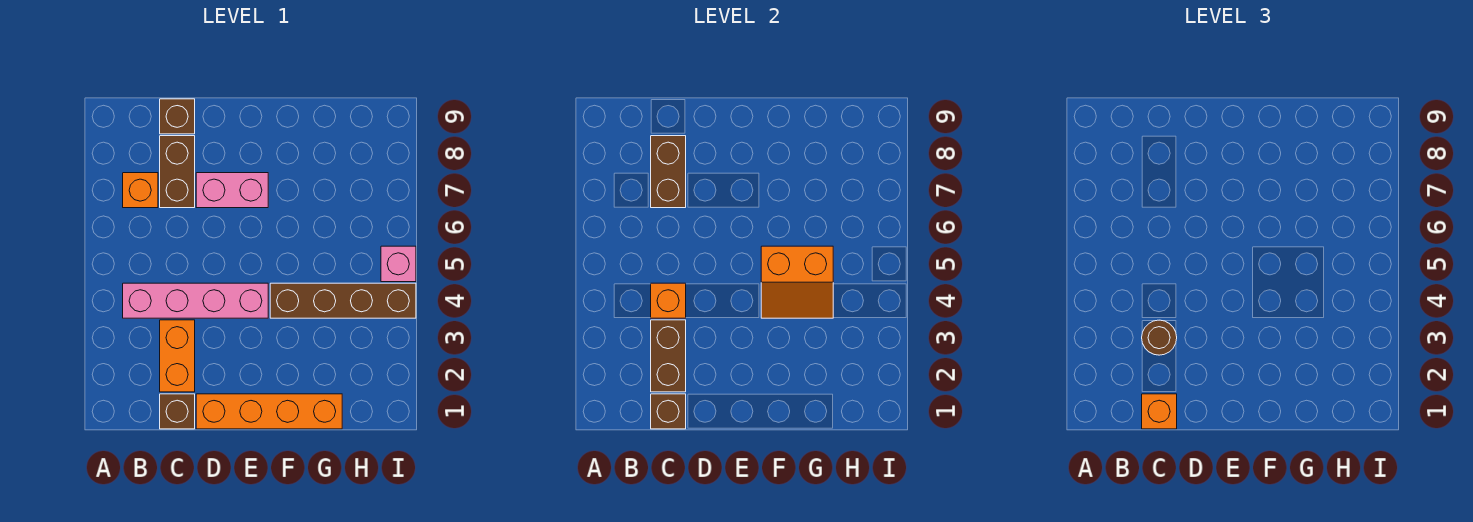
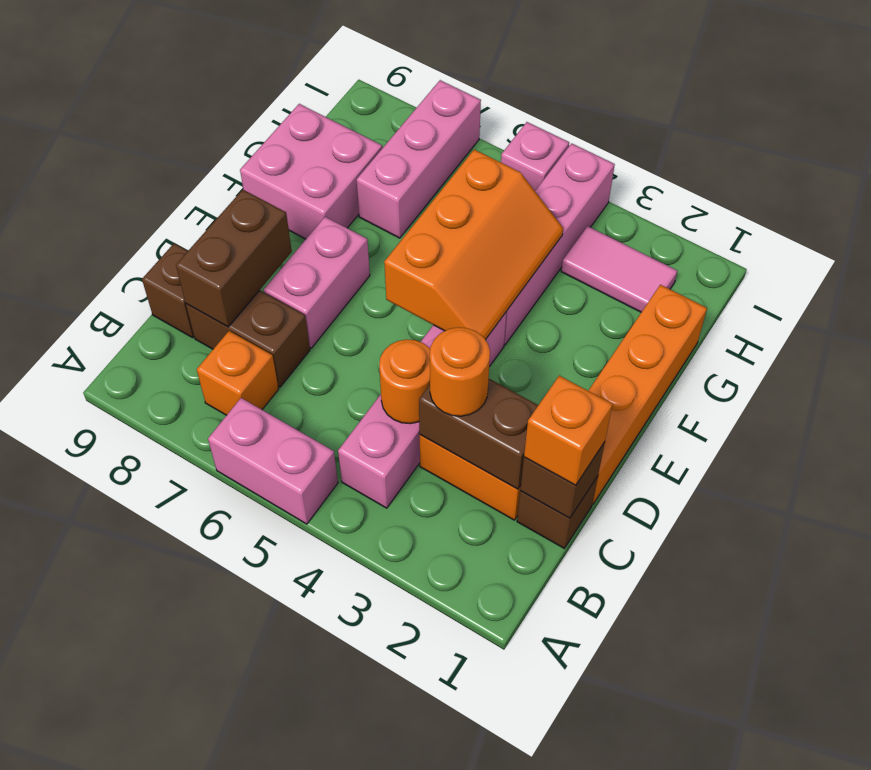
none -> pink brick A5:A6 level 1
brown round brick C3 level 3 -> orange round brick C3 level 3
orange brick C4 level 2 -> orange round brick C4 level 2
brown brick C7:C8 level 2 -> brown brick C8:D8 level 2
brown brick F4:I4 level 1 -> pink brick F4:I4 level 1
orange slope F4:G5 level 2 top 5 -> orange slope E4:G5 level 2 top 5
none -> pink brick F8:G9 level 1
none -> pink brick G7:I7 level 1
none -> pink tile H2:H3 level 1

